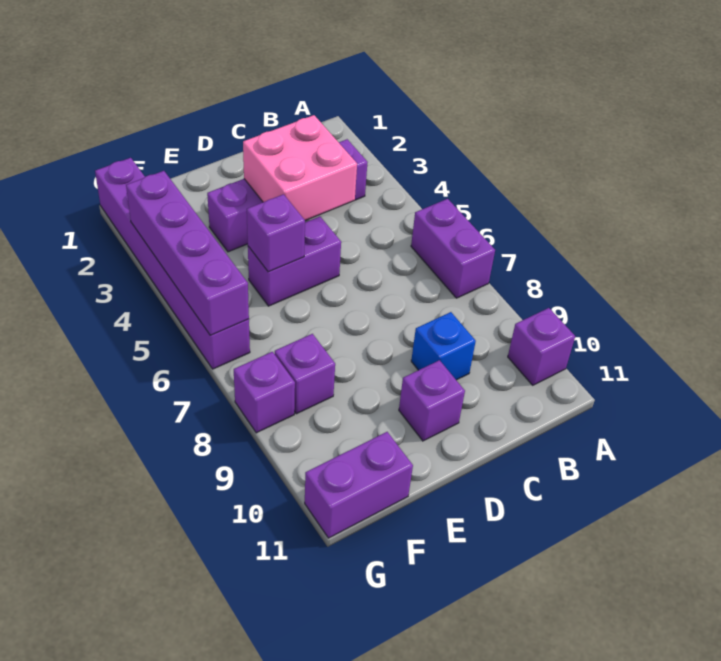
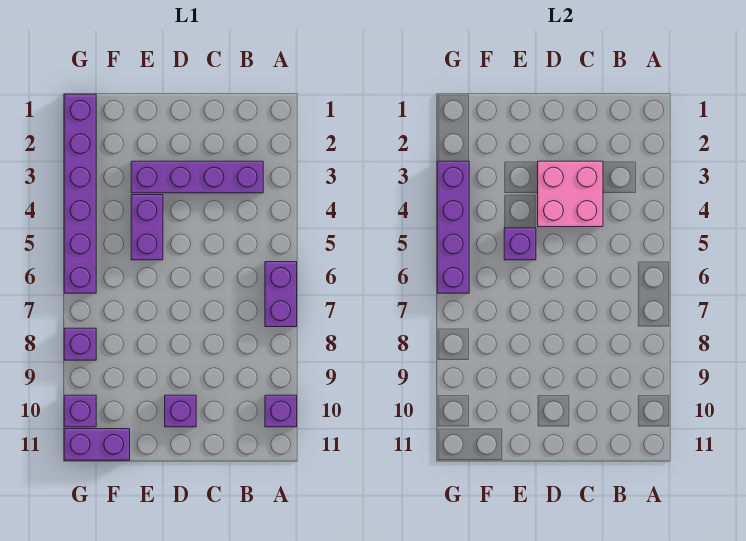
blue brick C9 level 1 -> none
purple brick D5:E5 level 1 -> purple brick E4:E5 level 1
purple brick F8 level 1 -> purple brick G10 level 1

